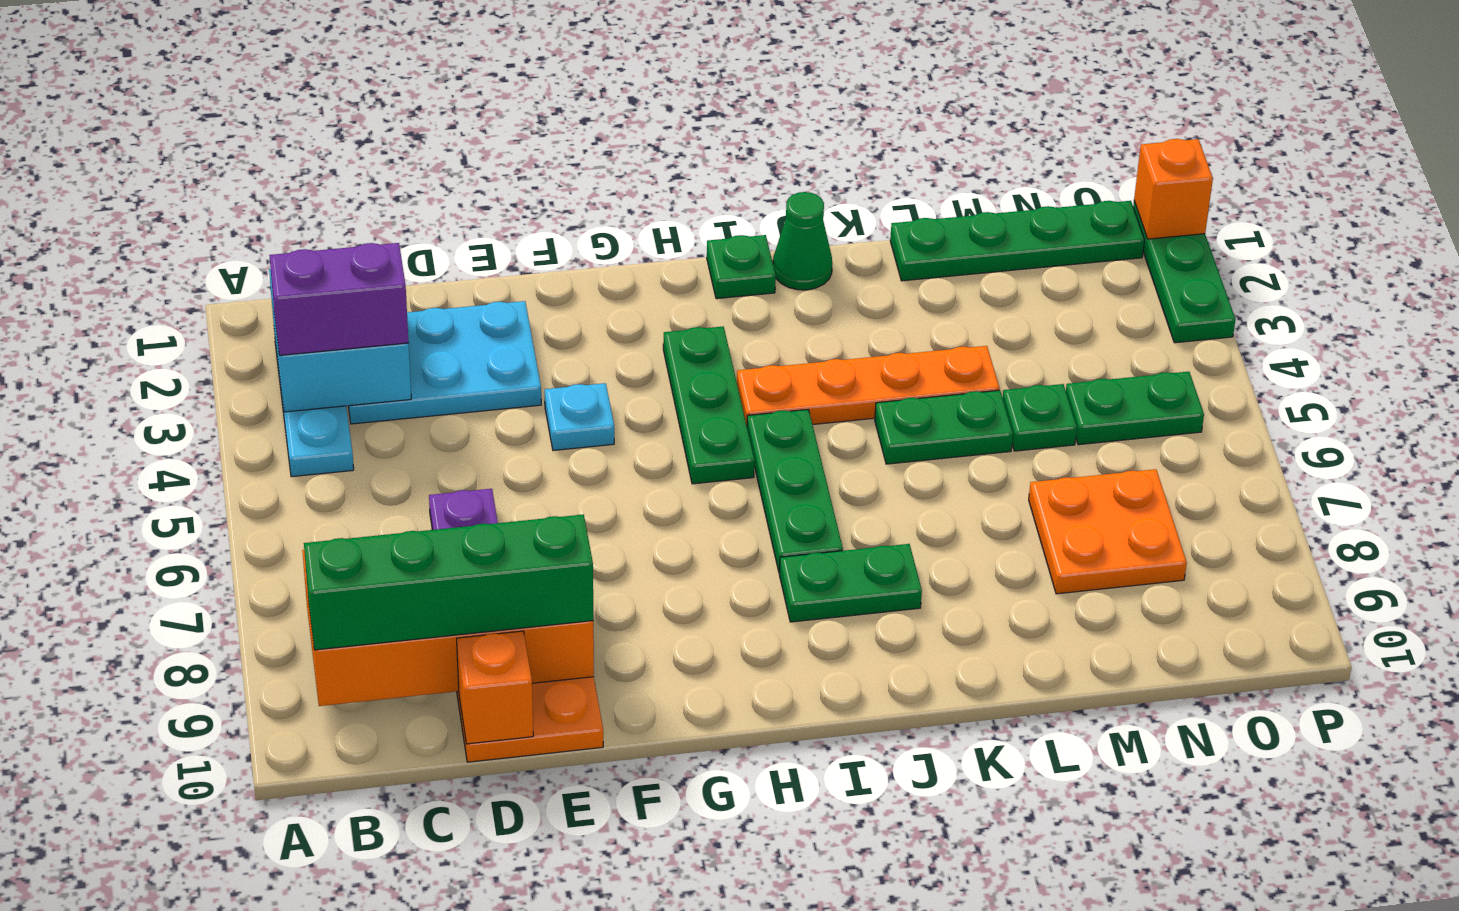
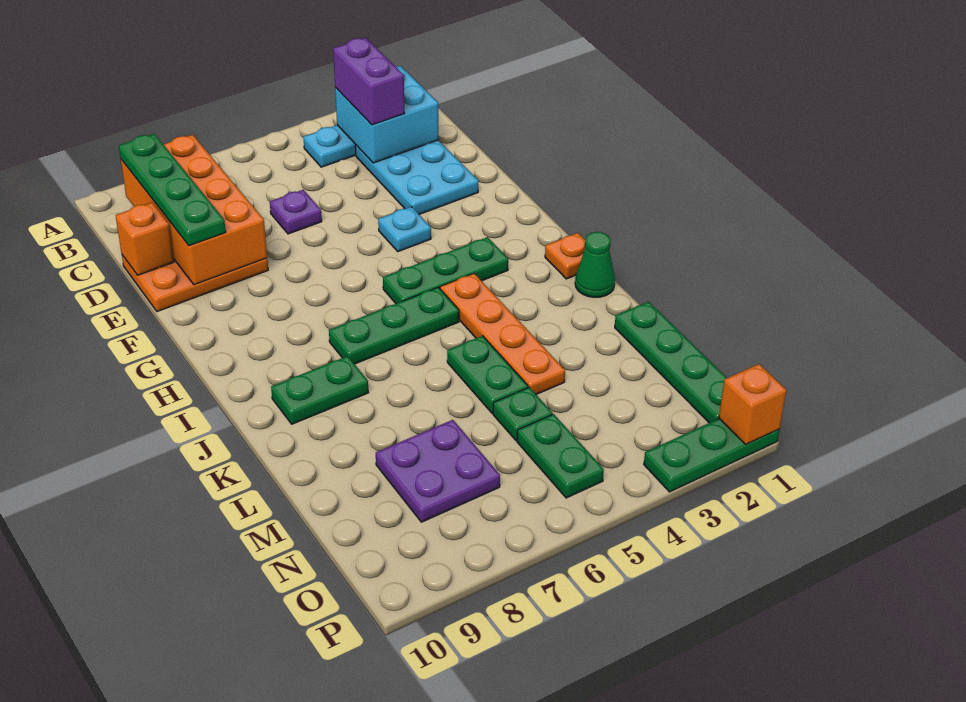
green brick B9:E9 level 3 -> green plate B9:E9 level 3
green plate I1 level 1 -> orange plate I1 level 1
green plate I8:J8 level 1 -> green plate J8:J9 level 1
orange plate M7:N8 level 1 -> purple plate M7:N8 level 1

